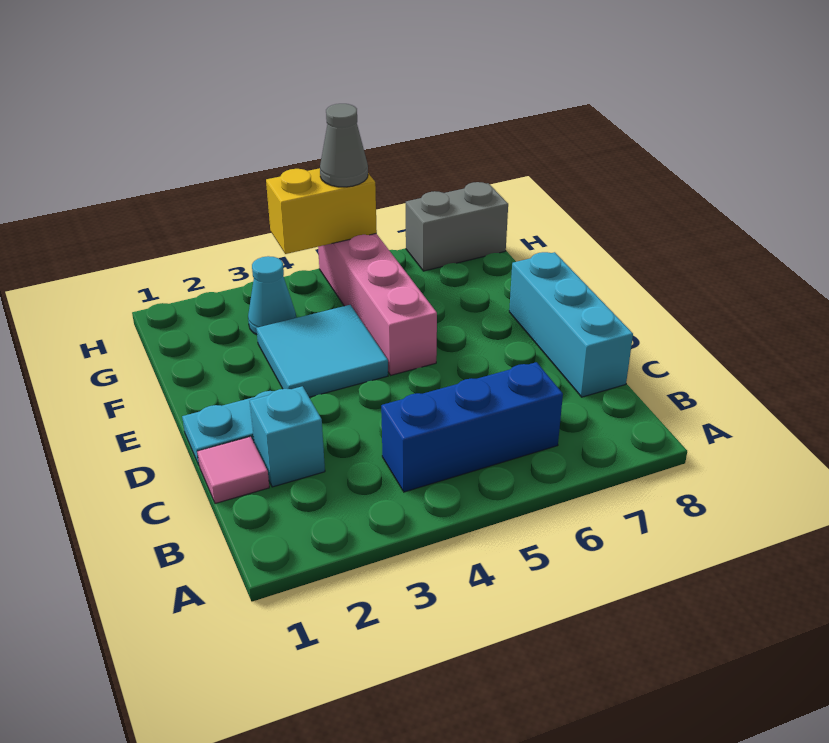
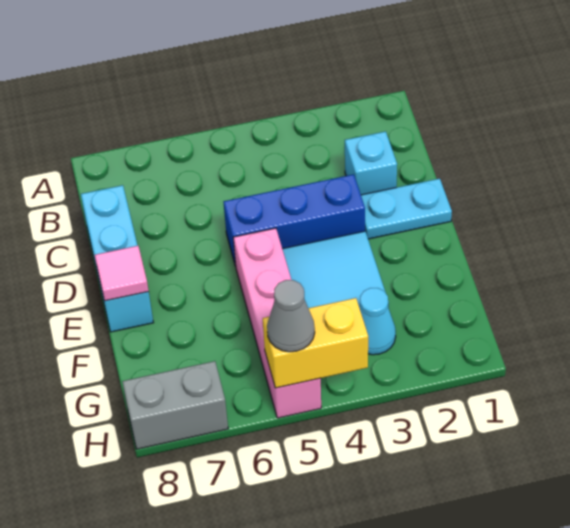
blue brick B4:B6 level 1 -> blue brick D3:D5 level 1
pink tile C1 level 1 -> pink tile E8 level 2

